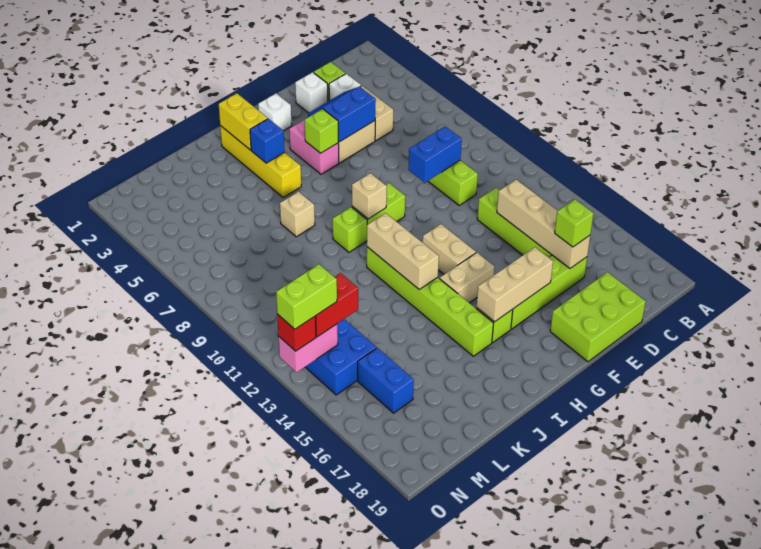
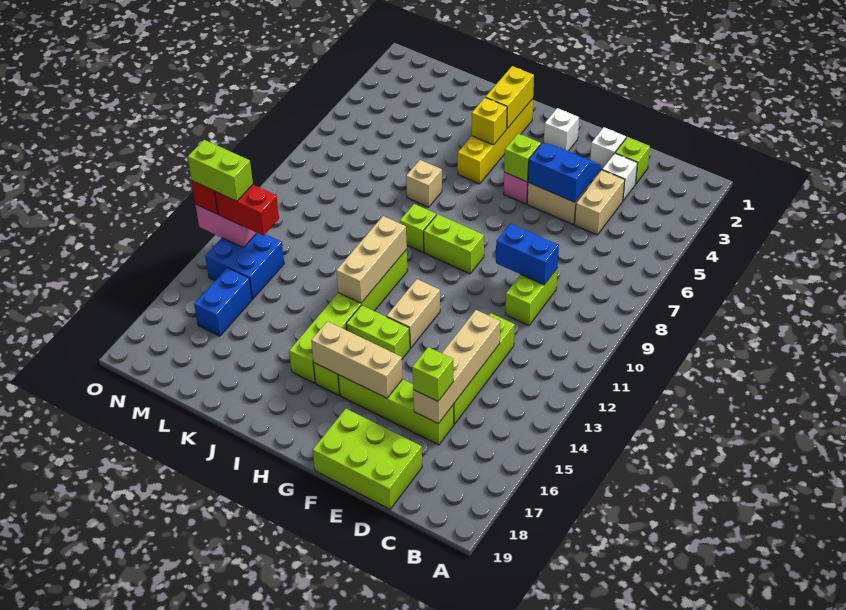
tan brick G14:H14 level 1 -> lime brick G14:H14 level 1
tan brick H9 level 2 -> none
blue brick I4 level 2 -> yellow brick I4 level 2

